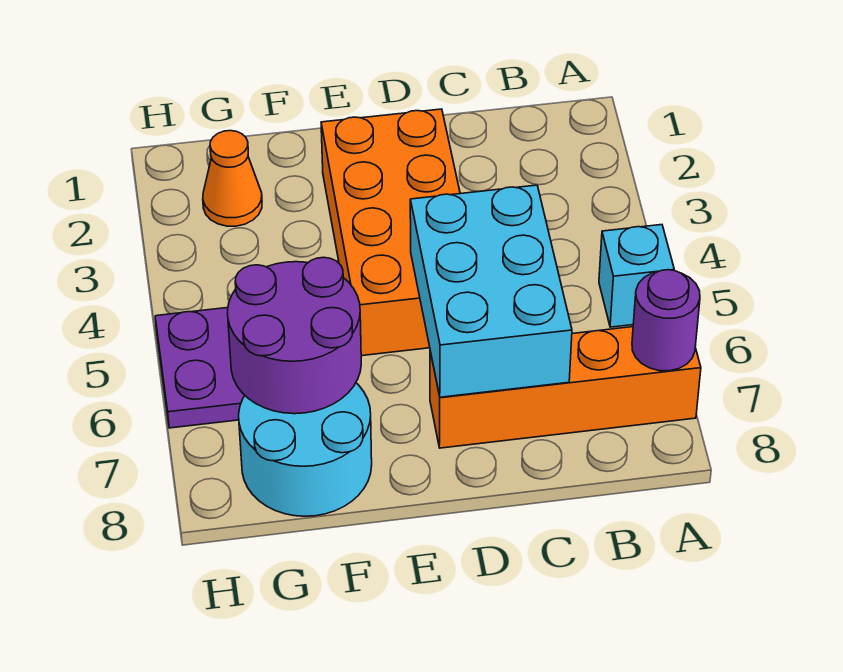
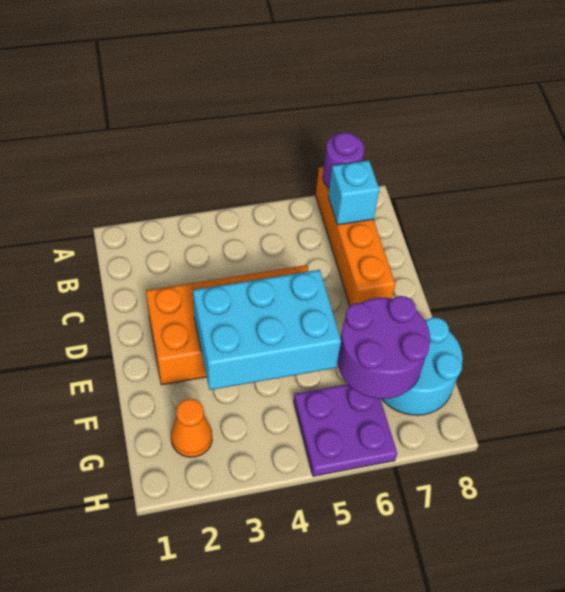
cyan brick A5 level 1 -> cyan brick B7 level 2
cyan brick C5:D7 level 2 -> cyan brick E3:F5 level 2

